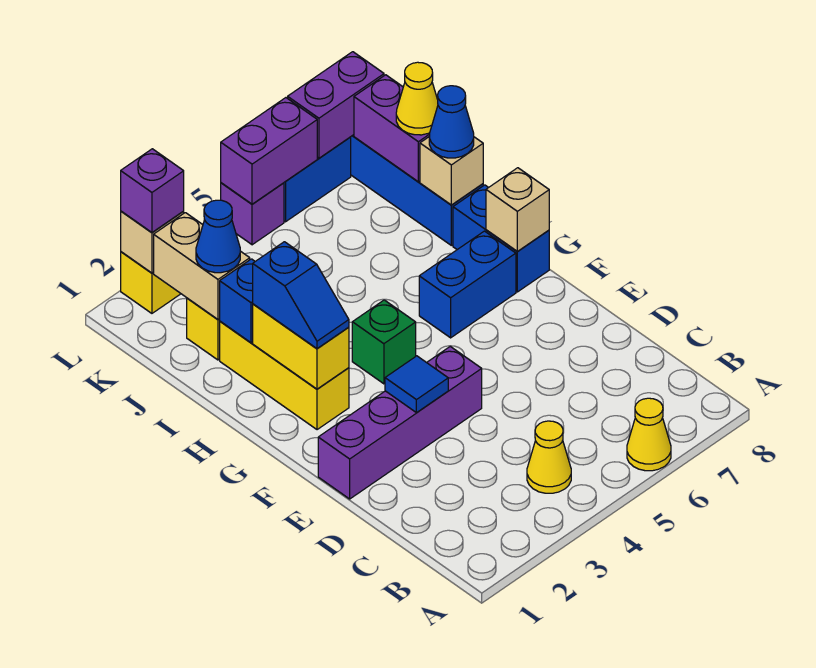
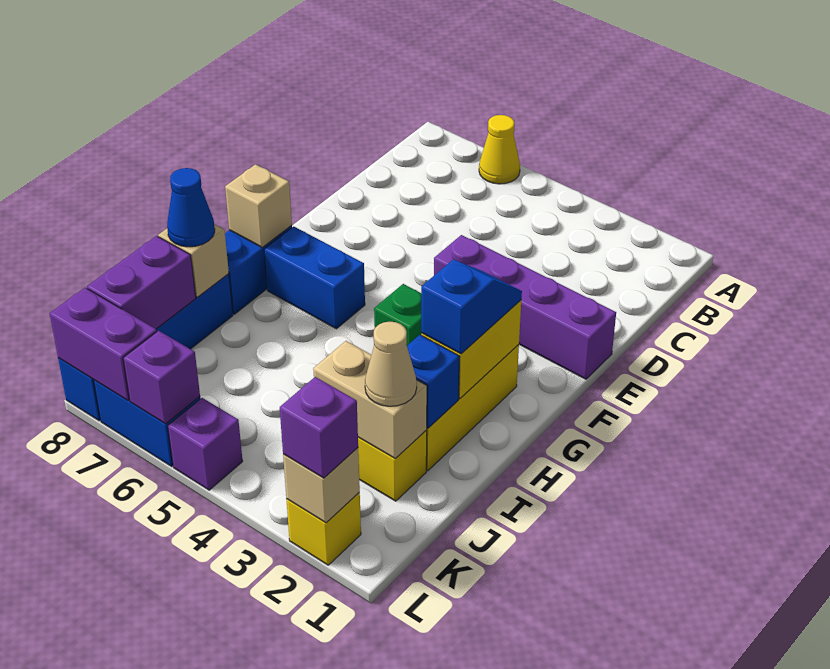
yellow cone B4 level 1 -> none
blue tile E3 level 2 -> none
tan brick J2:K2 level 2 -> tan brick J2:J3 level 2
blue cone J2 level 3 -> tan cone J2 level 3
yellow cone J8 level 3 -> none
purple brick L5:L6 level 2 -> purple brick L6 level 2

